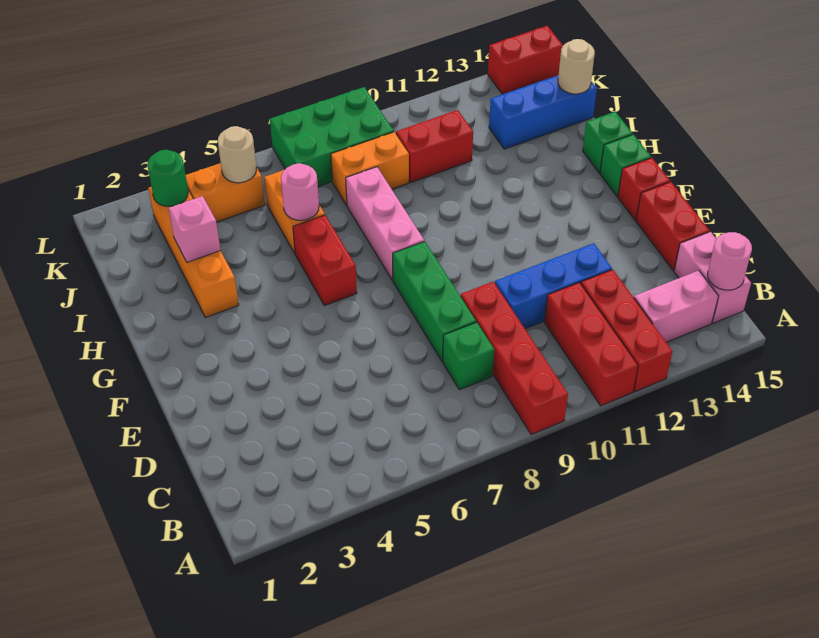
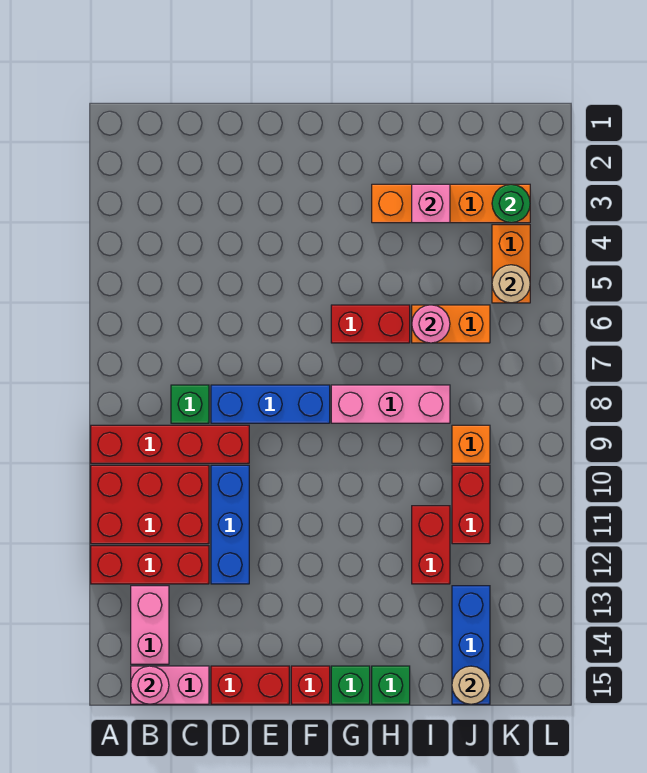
red brick A11:C11 level 1 -> red brick A10:C11 level 1
green brick D8:F8 level 1 -> blue brick D8:F8 level 1
orange brick J8:J9 level 1 -> orange brick J9 level 1
green brick K7:L9 level 1 -> none
red brick L14:L15 level 1 -> red brick I11:I12 level 1

